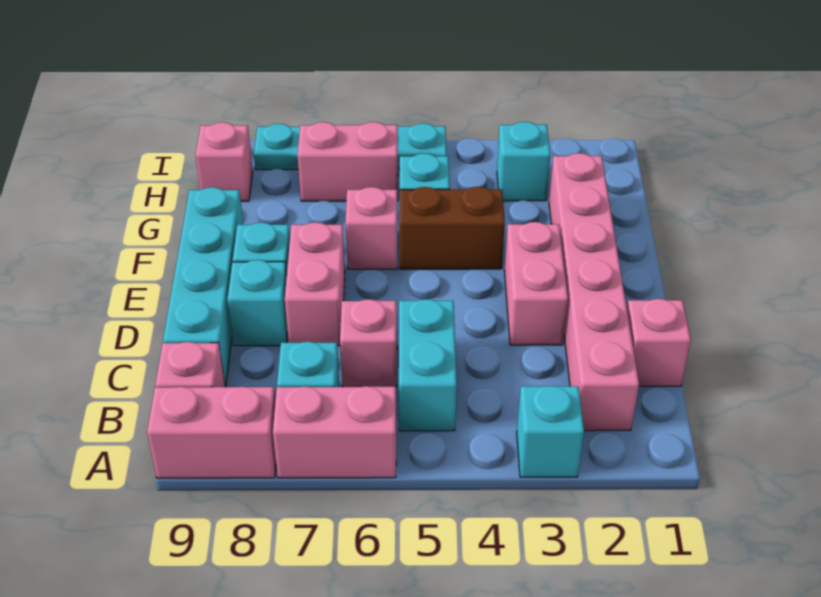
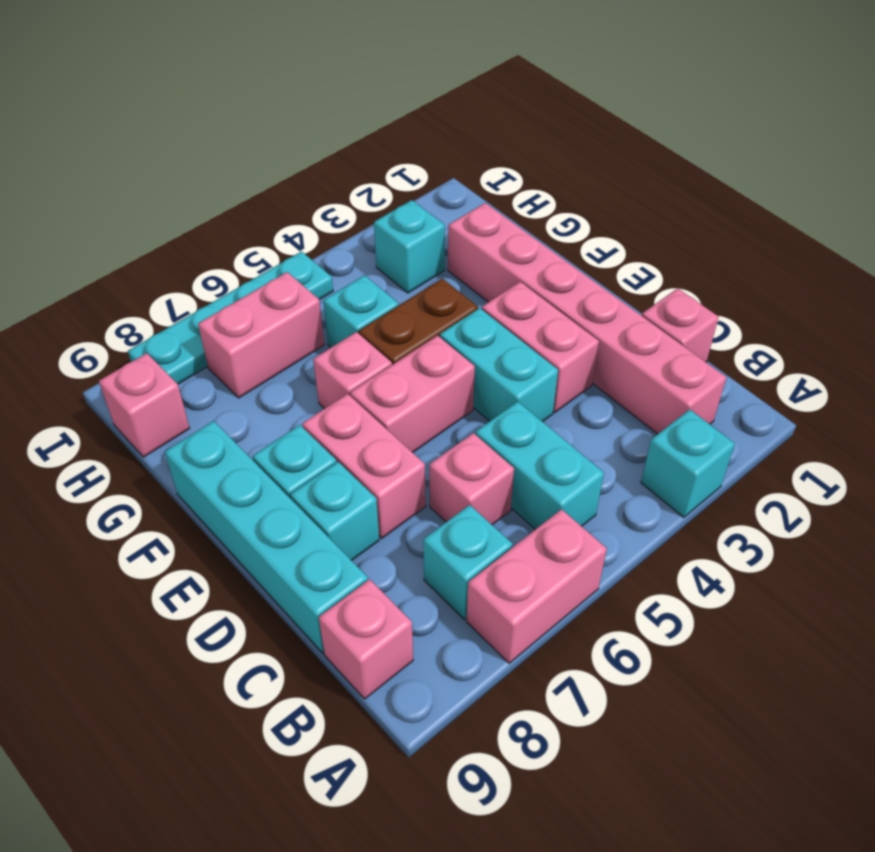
pink brick A8:A9 level 1 -> pink brick E5:E6 level 1
none -> cyan brick D4:E4 level 1

